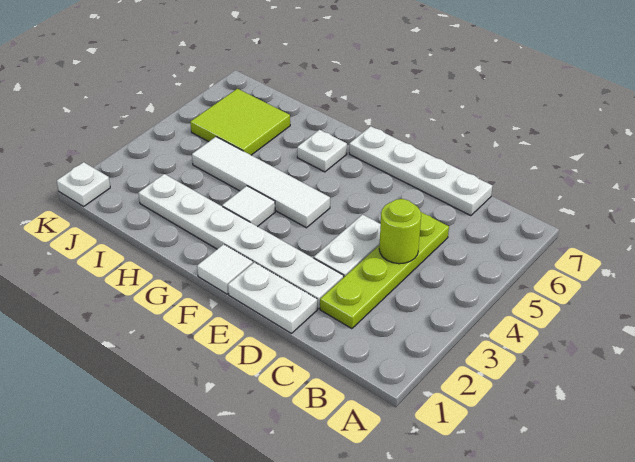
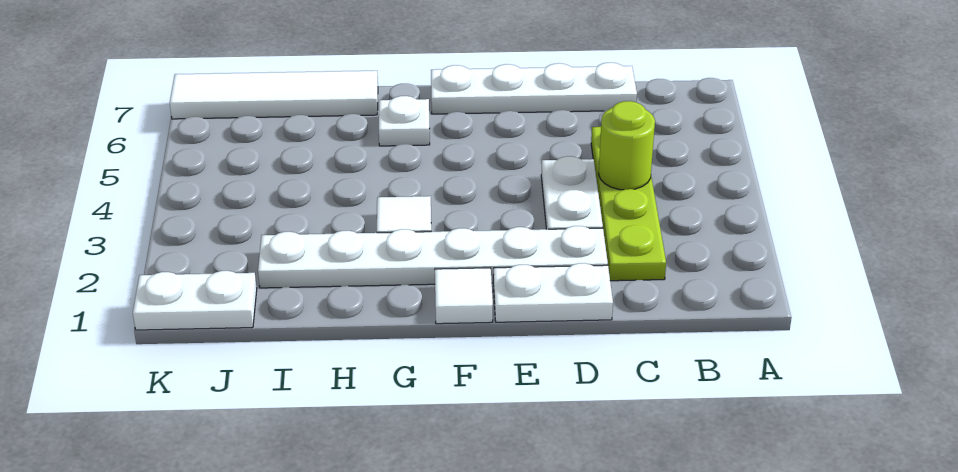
white tile F4:I4 level 1 -> white tile H7:K7 level 1
lime tile I5:J6 level 1 -> none
white plate K1 level 1 -> white plate J1:K1 level 1

